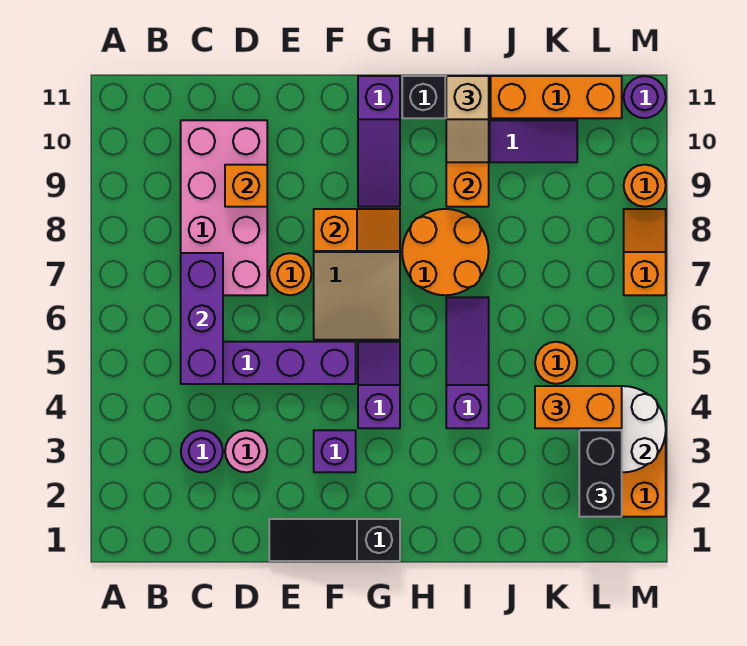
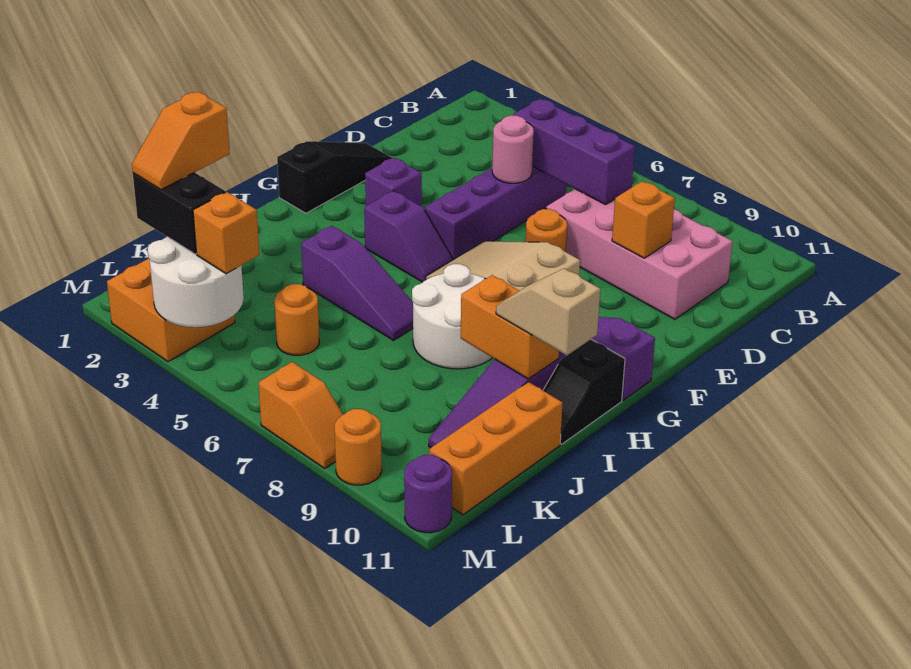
purple round brick C3 level 1 -> none
pink round brick D3 level 1 -> pink round brick D5 level 2
orange slope F8:G8 level 2 top F -> orange slope K2:L2 level 4 top K
orange round brick H7:I8 level 1 -> white round brick H7:I8 level 1
orange brick K4:L4 level 3 -> orange brick L4 level 3

